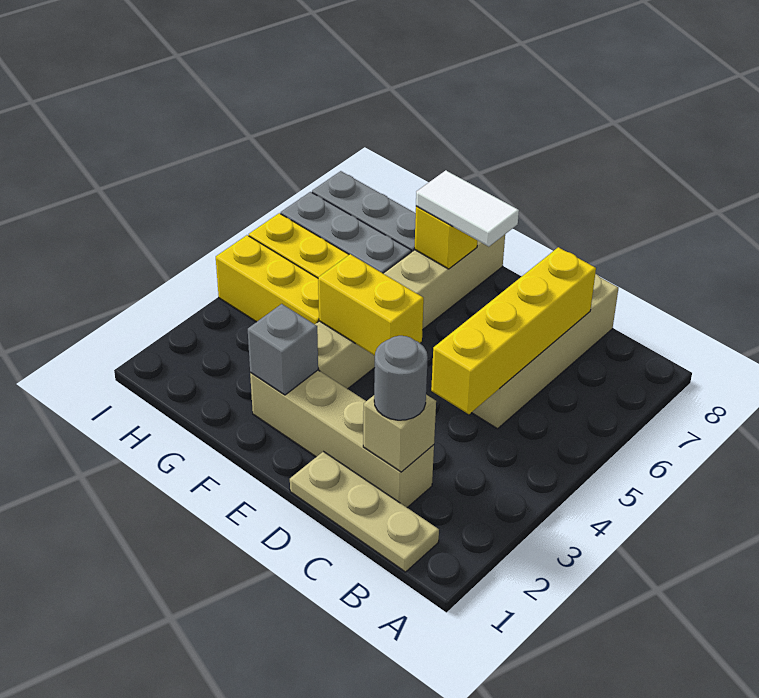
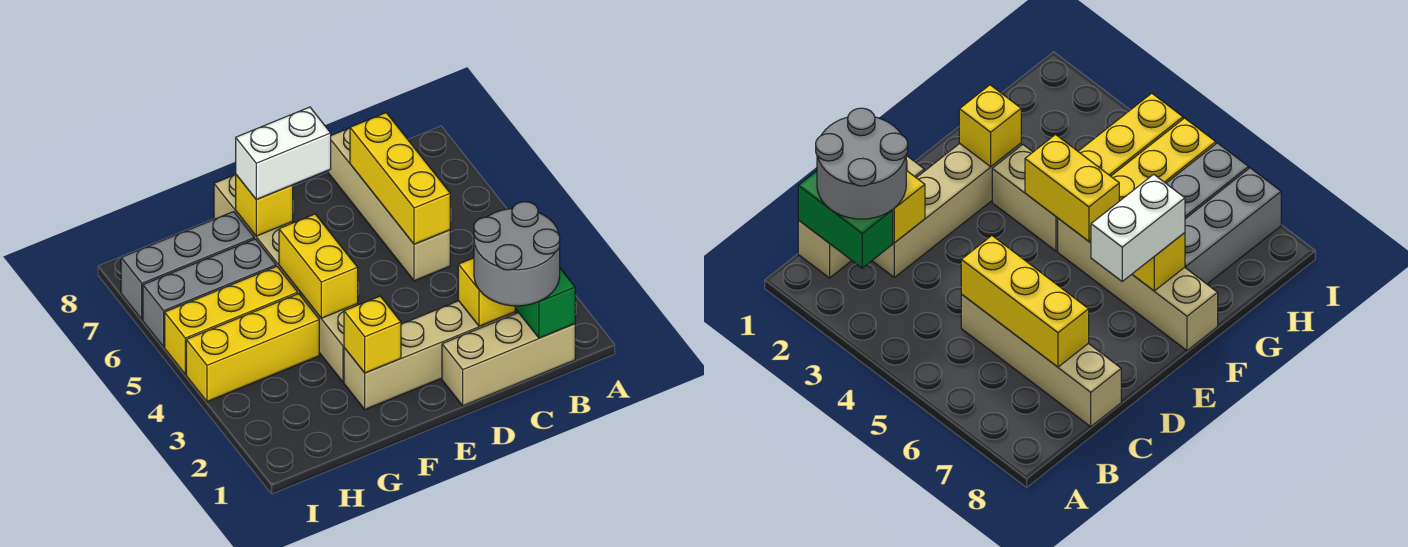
tan plate B1:D1 level 1 -> tan brick B1:D1 level 1
none -> green brick B1:B2 level 2
tan brick C2 level 2 -> yellow brick C2 level 2
grey round brick C2 level 3 -> grey round brick B1:C2 level 3
yellow brick C4:C7 level 2 -> yellow brick C5:C7 level 2
yellow brick E4:F4 level 2 -> yellow brick F4:F5 level 2
white tile E7:F7 level 3 -> white brick E7:F7 level 3
grey brick F2 level 2 -> yellow brick F2 level 2

